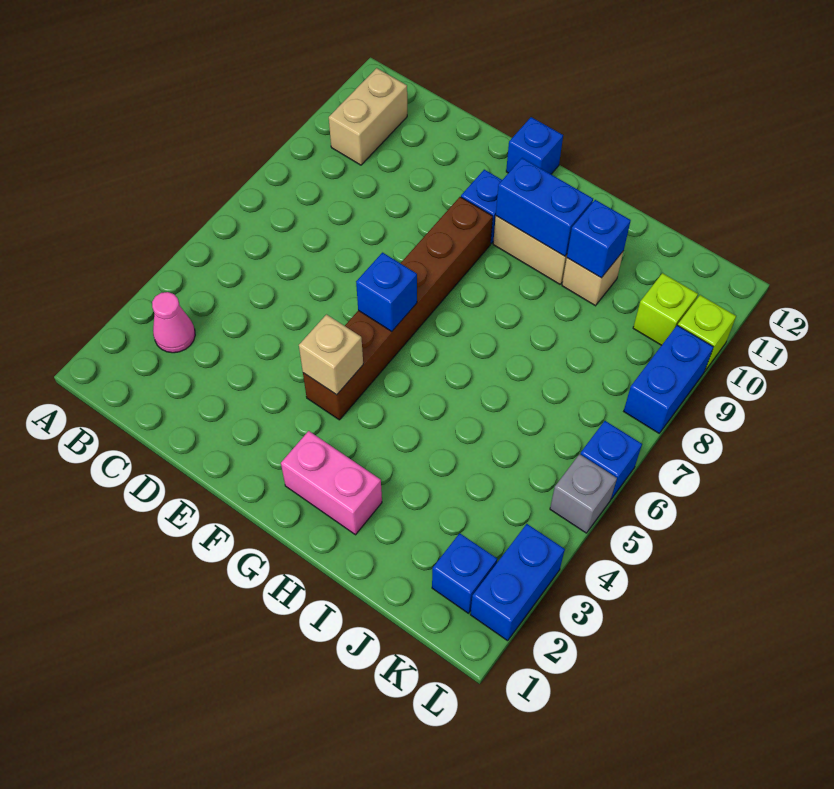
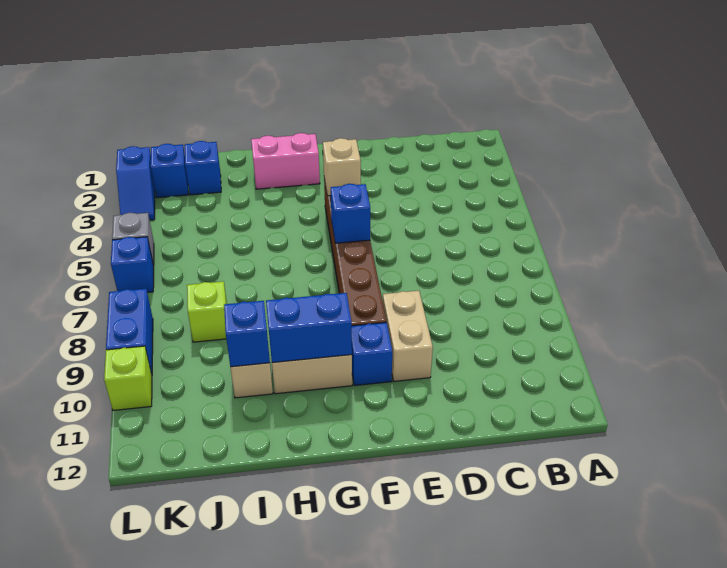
pink cone B3 level 1 -> none
tan brick B10:B11 level 1 -> tan brick E9:E10 level 1
blue brick F12 level 1 -> blue brick J2 level 1
lime brick K10 level 1 -> lime brick J8 level 1
blue brick L2:L3 level 1 -> blue slope L2:L3 level 1 top 2

